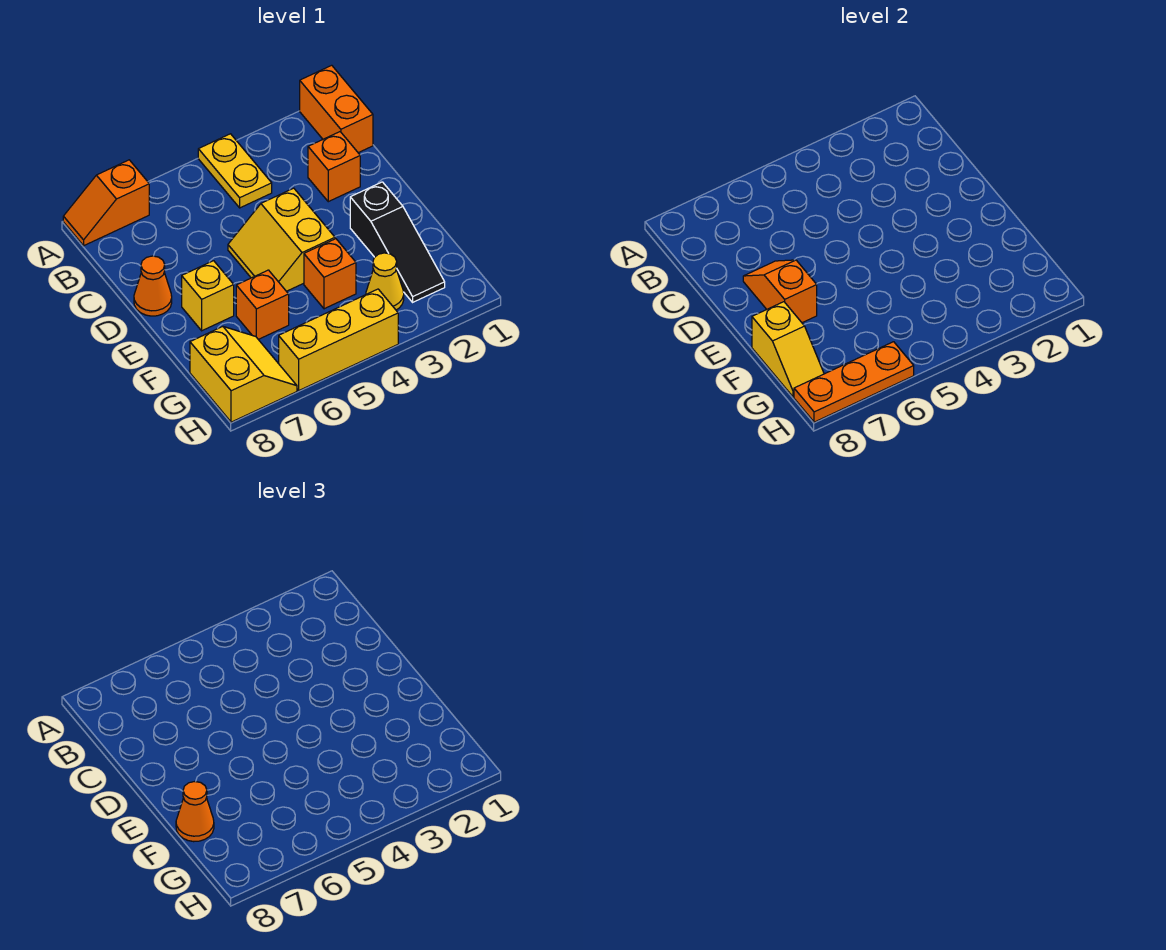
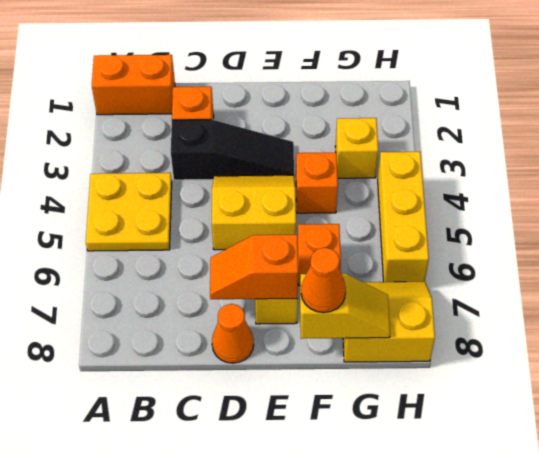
yellow plate A4:B4 level 1 -> yellow plate A4:B5 level 1
orange slope A7:A8 level 1 top 7 -> none
yellow slope D4:E5 level 1 top 4 -> yellow slope D4:E5 level 1 top 5
black slope E2:G2 level 1 top E -> black slope C3:E3 level 1 top C
yellow cone G3 level 1 -> yellow brick G3 level 1
orange plate H6:H8 level 2 -> none

